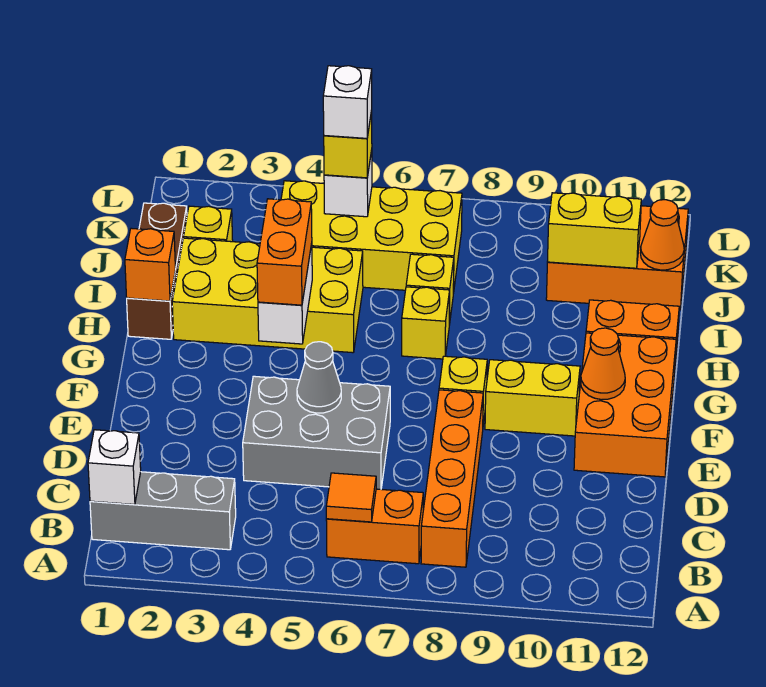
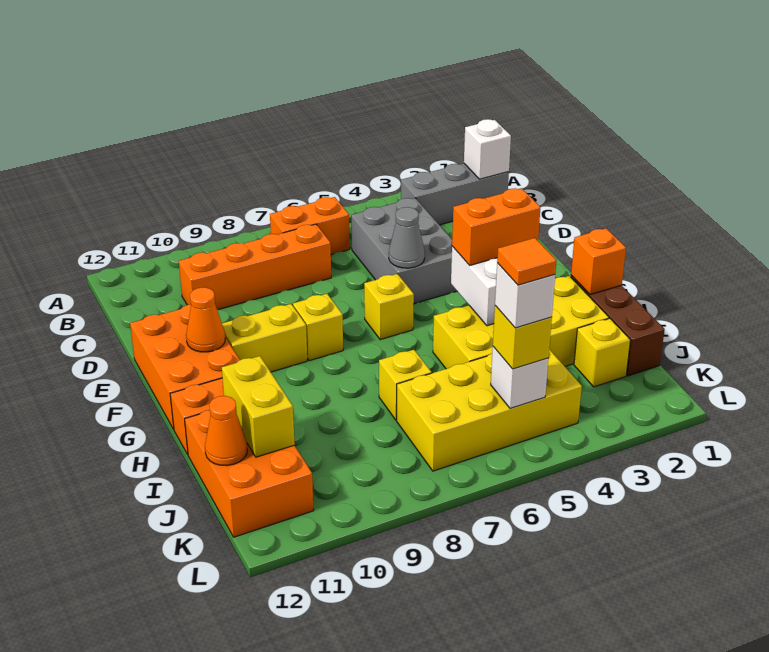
orange tile B6 level 2 -> orange tile K5 level 5
orange brick B8:E8 level 1 -> orange brick C7:C10 level 1
grey brick D4:E6 level 1 -> grey brick C4:E5 level 1
orange brick G4:H4 level 3 -> orange brick G3:G4 level 3
yellow brick H7 level 1 -> yellow brick F6 level 1
orange brick J10:K12 level 1 -> orange brick I11:K12 level 1
yellow brick J10:J11 level 2 -> yellow brick I11:J11 level 2

